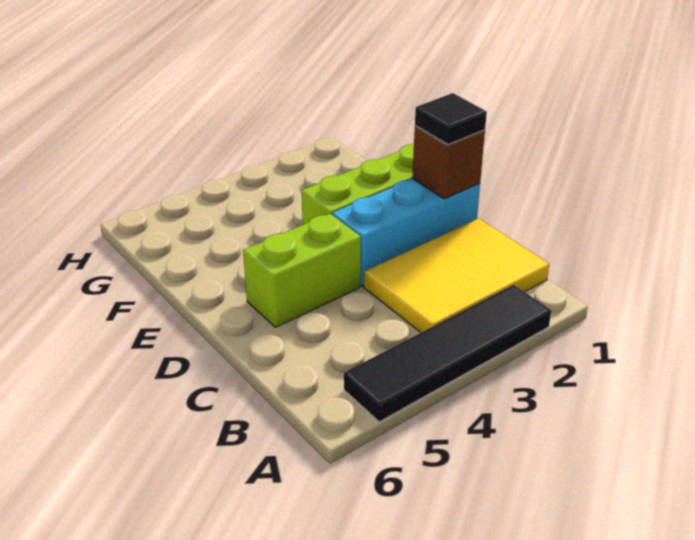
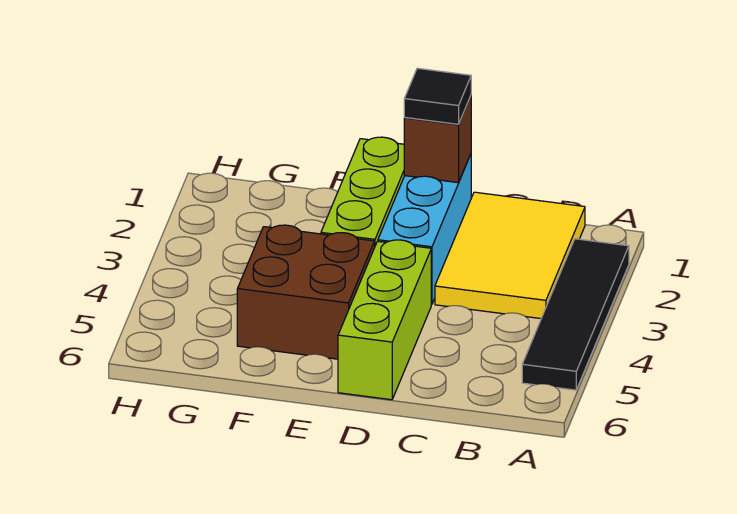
lime brick D4:D5 level 1 -> lime brick D4:D6 level 1
none -> brown brick E4:F5 level 1

